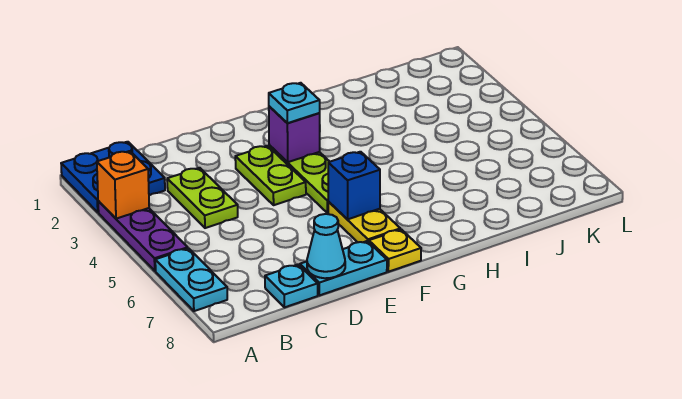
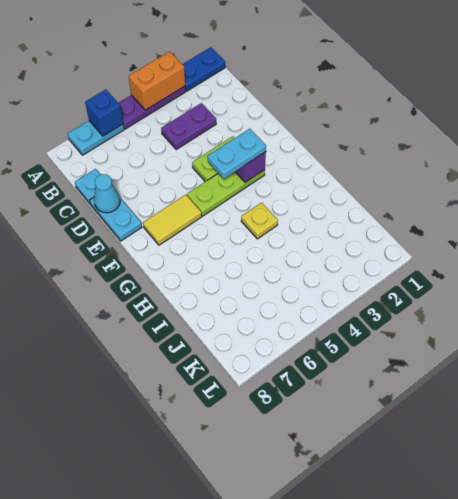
blue plate A1:B2 level 1 -> blue plate A1:A2 level 1
orange brick A3 level 2 -> orange brick A3:A4 level 2
lime plate C3:C4 level 1 -> purple plate C3:C4 level 1
cyan plate F3 level 3 -> cyan plate F3:F4 level 3
yellow plate F6:F7 level 1 -> yellow tile F6:F7 level 1
blue brick F6 level 2 -> blue brick A6 level 2
yellow plate F8 level 1 -> yellow plate H4 level 1

